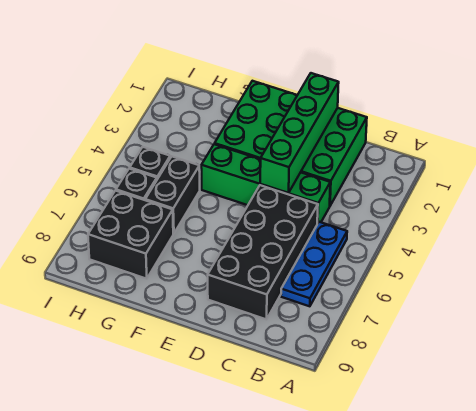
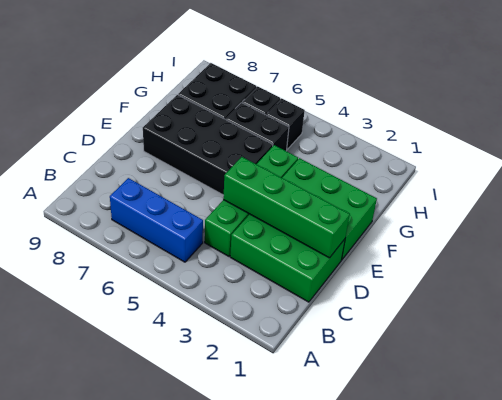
blue plate B5:B7 level 1 -> blue brick B5:B7 level 1
black brick C5:D8 level 1 -> black brick E5:F8 level 1

